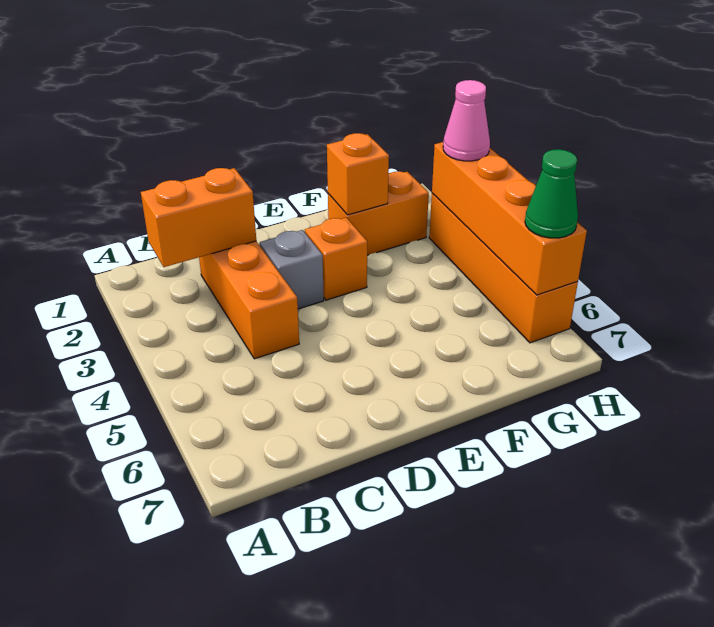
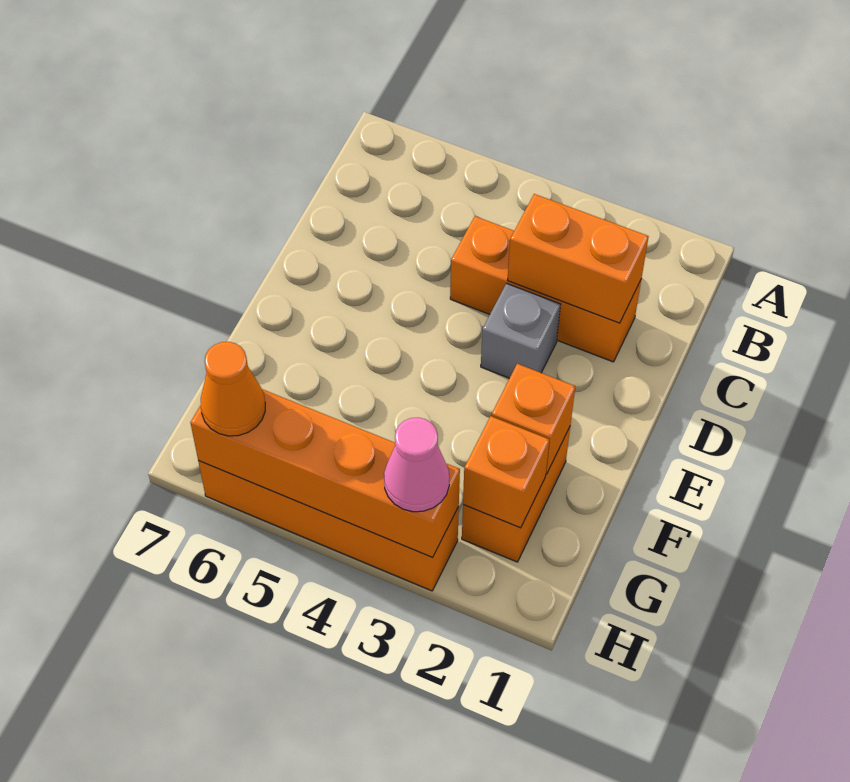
orange brick B2:C2 level 2 -> orange brick C2:C3 level 2
orange brick E3 level 1 -> orange brick G2 level 2
green cone H6 level 3 -> orange cone H6 level 3

